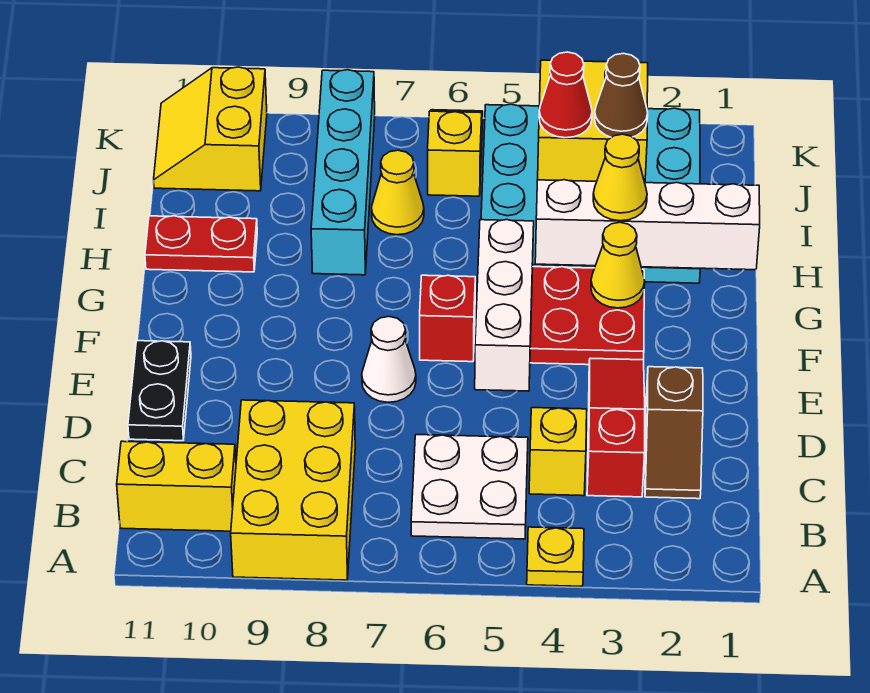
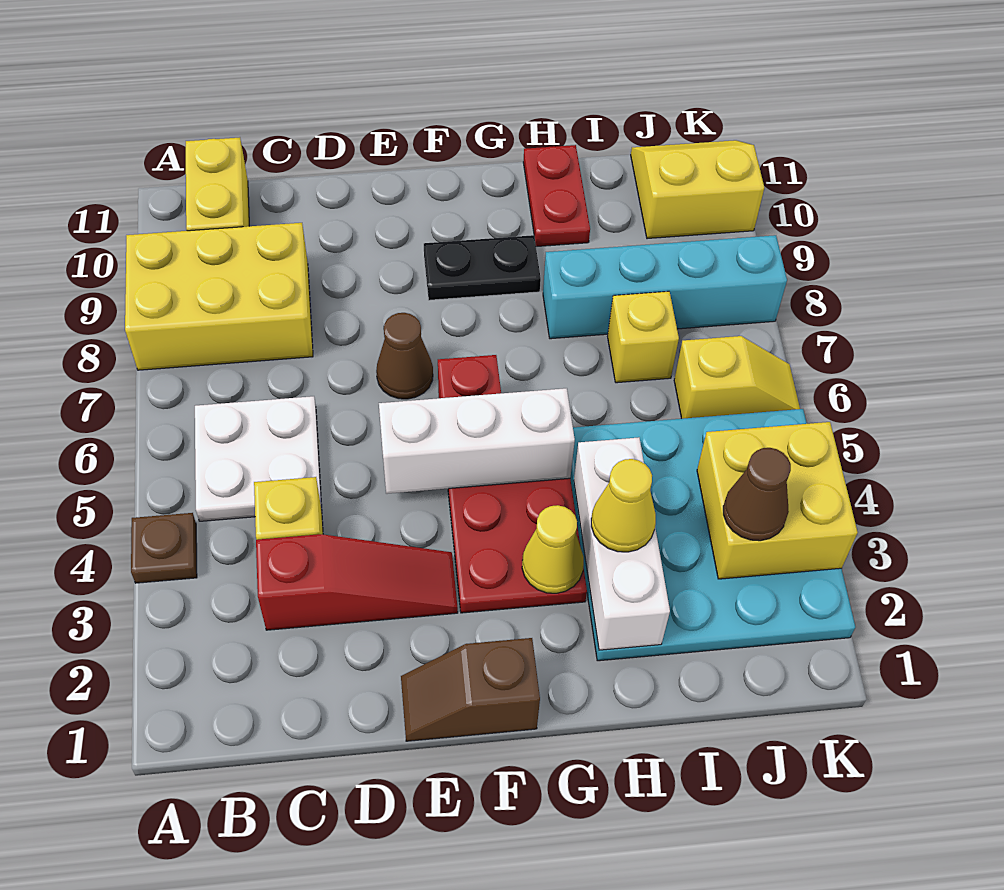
yellow plate A4 level 1 -> brown plate A4 level 1
brown slope C2:D2 level 1 top D -> brown slope E1:F1 level 1 top F
black plate D11:E11 level 1 -> black plate F9:G9 level 1
white cone E7 level 1 -> brown cone E7 level 1
white brick H1:H4 level 2 -> white brick H2:H4 level 2
yellow cone I7 level 1 -> yellow brick I7 level 1
red cone J4 level 3 -> none

